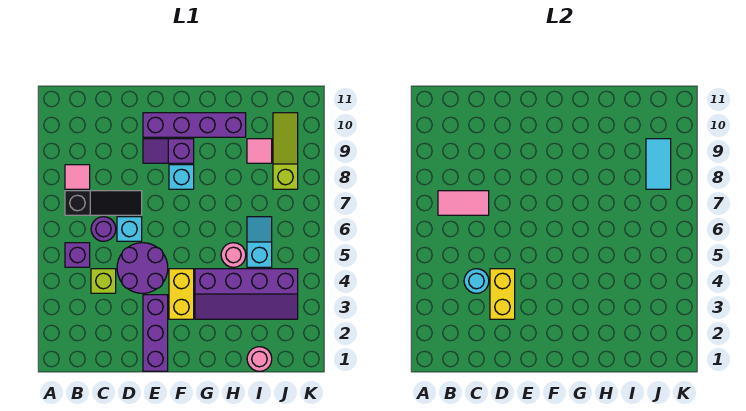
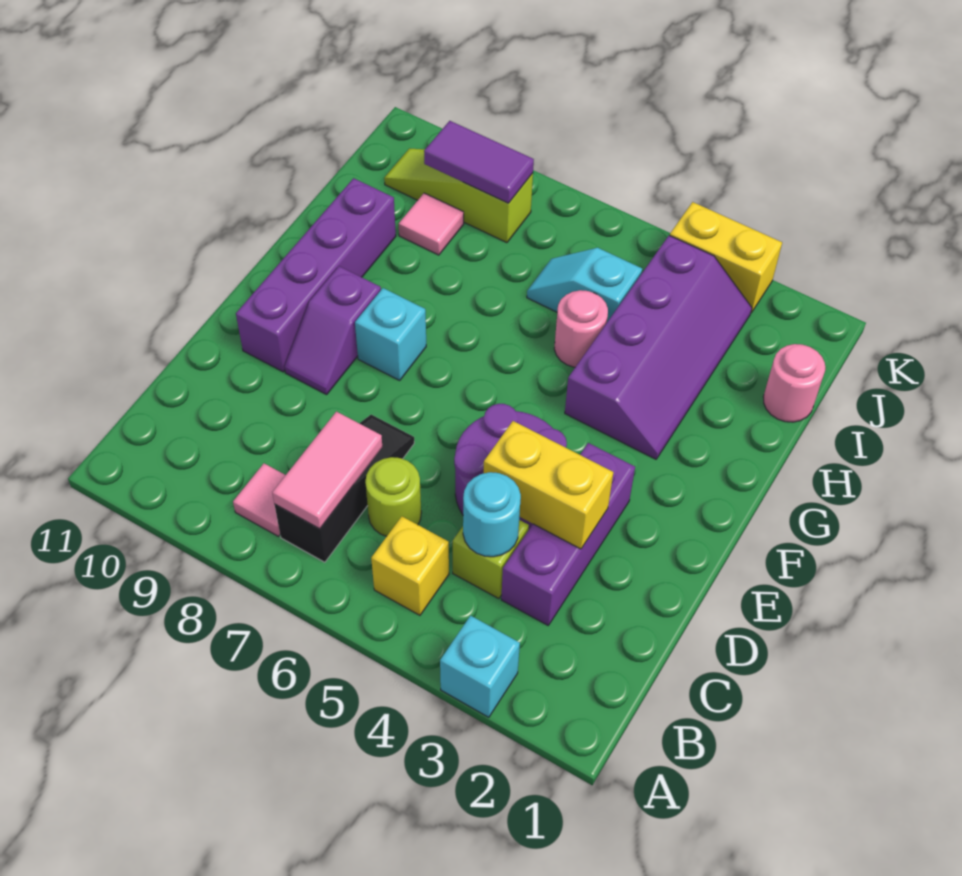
purple brick B5 level 1 -> yellow brick B5 level 1
purple round brick C6 level 1 -> lime round brick C6 level 1
cyan brick D6 level 1 -> cyan brick A3 level 1
purple brick E1:E3 level 1 -> purple brick C3:E3 level 1
yellow brick F3:F4 level 1 -> yellow brick K3:K4 level 1
cyan tile J8:J9 level 2 -> purple tile J8:J9 level 2

